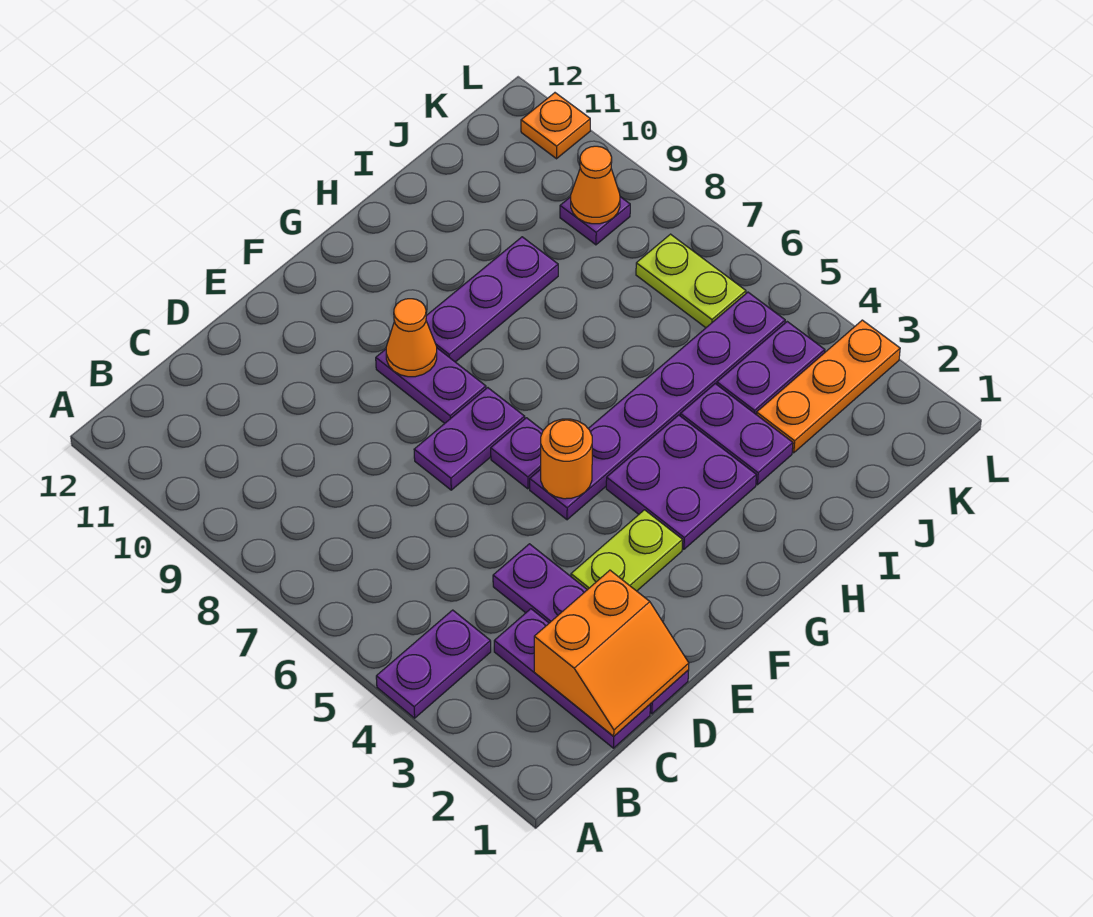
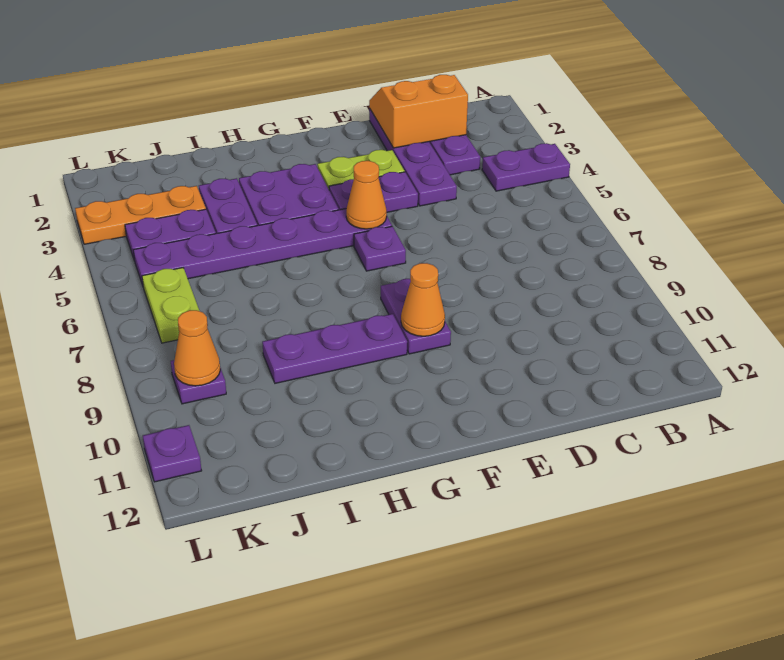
purple plate E7:F7 level 1 -> purple plate E4:F4 level 1
orange round brick F5 level 2 -> orange cone F5 level 2
orange plate L11 level 1 -> purple plate L11 level 1

